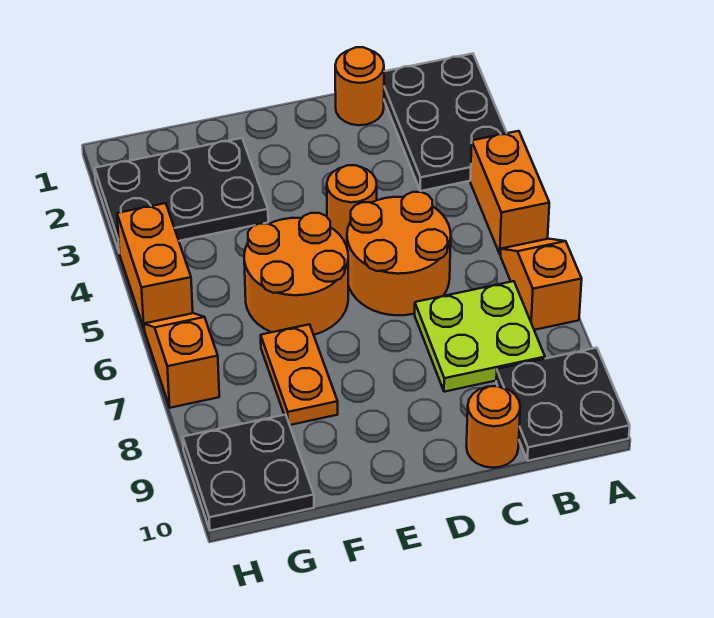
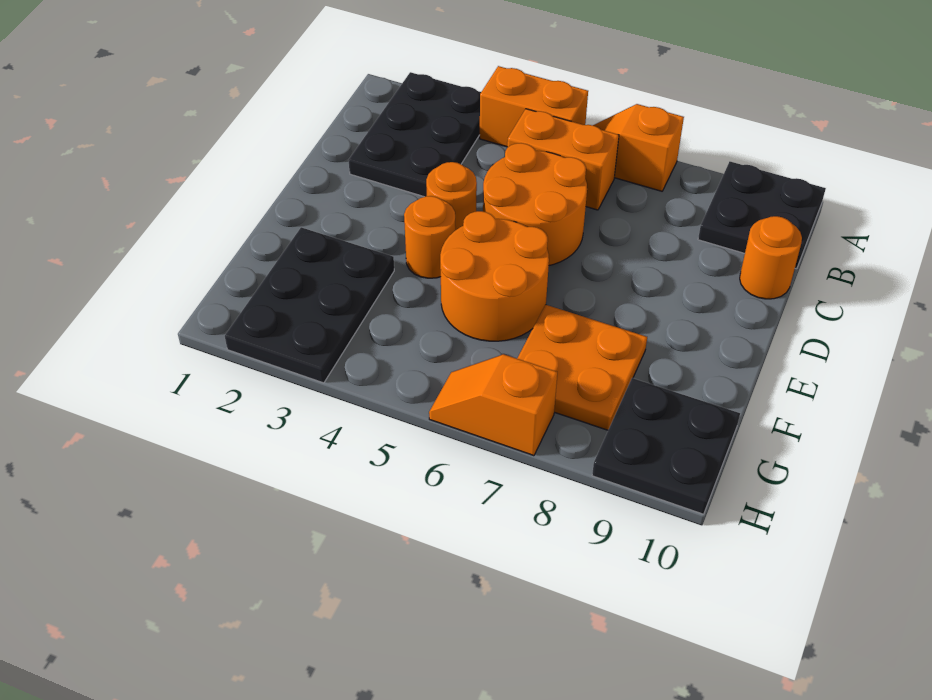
black plate A1:B3 level 1 -> black plate A2:C3 level 1
lime plate B7:C8 level 1 -> none
orange round brick C1 level 1 -> orange round brick E4 level 1
orange plate F7:F8 level 1 -> orange plate F7:G8 level 1
orange brick H4:H5 level 1 -> orange brick B5:B6 level 1

